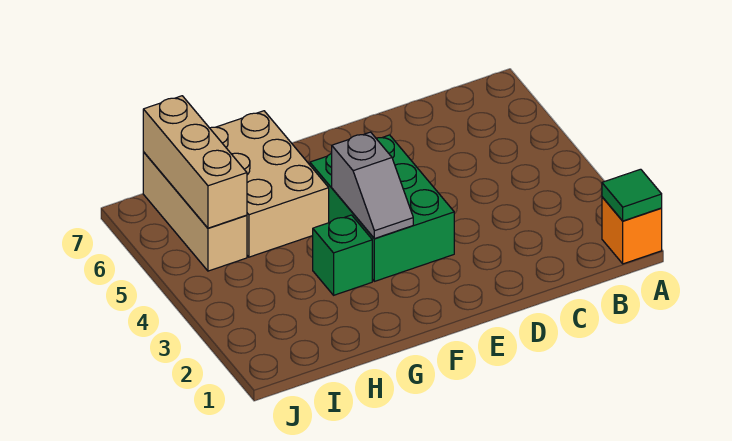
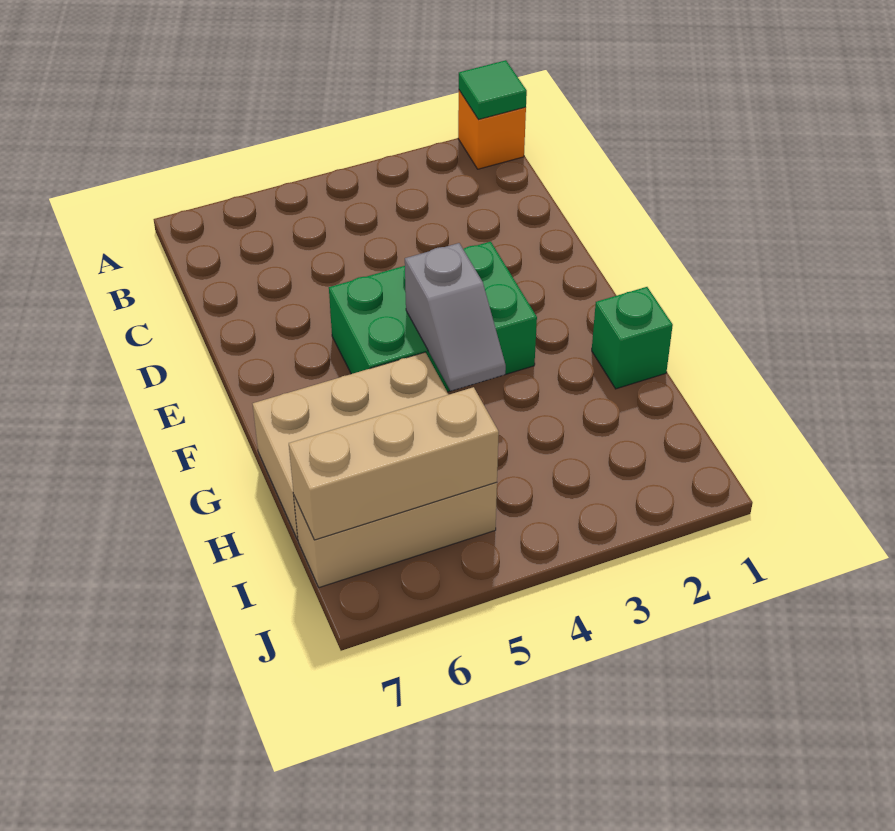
grey slope F3:F4 level 2 top 4 -> grey slope F4:G4 level 2 top F
green brick G3 level 1 -> green brick G1 level 1

